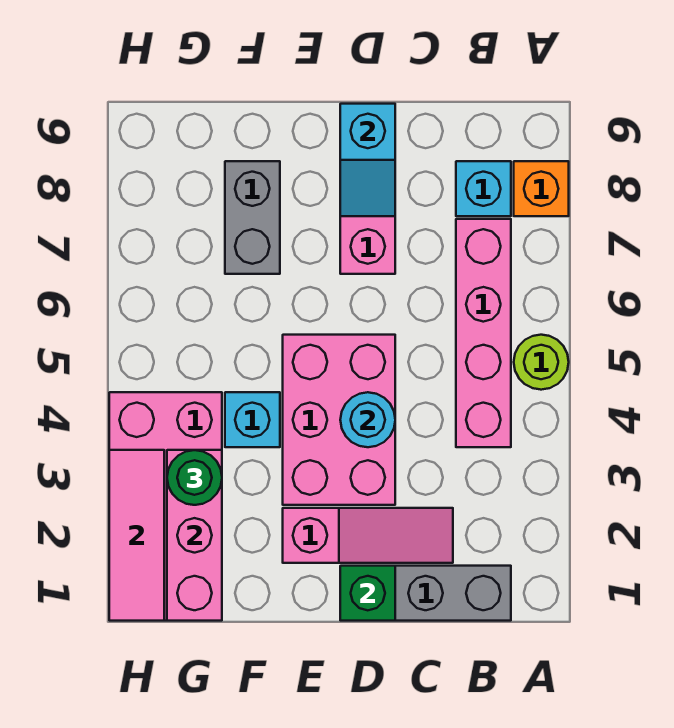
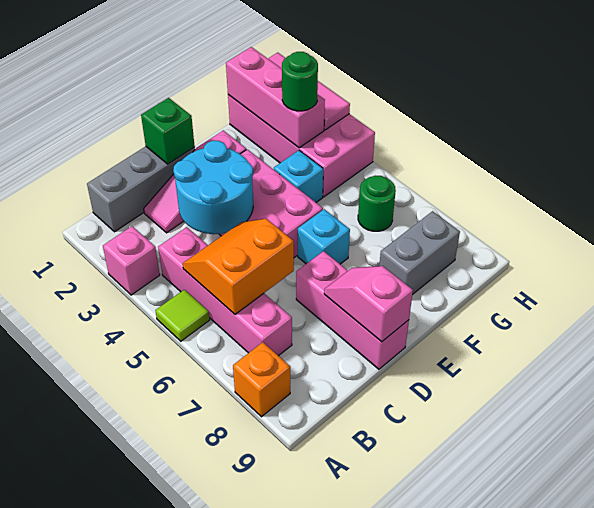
none -> pink brick A3 level 1
lime round brick A5 level 1 -> lime tile A5 level 1
none -> orange slope B5:C6 level 2 top 6
cyan brick B8 level 1 -> cyan brick E6 level 1
cyan round brick D4 level 2 -> cyan round brick C3:D4 level 2
cyan slope D8:D9 level 2 top 9 -> pink slope D8:D9 level 2 top 9
grey brick F7:F8 level 1 -> grey brick F8:G8 level 1
none -> green round brick G6 level 1

